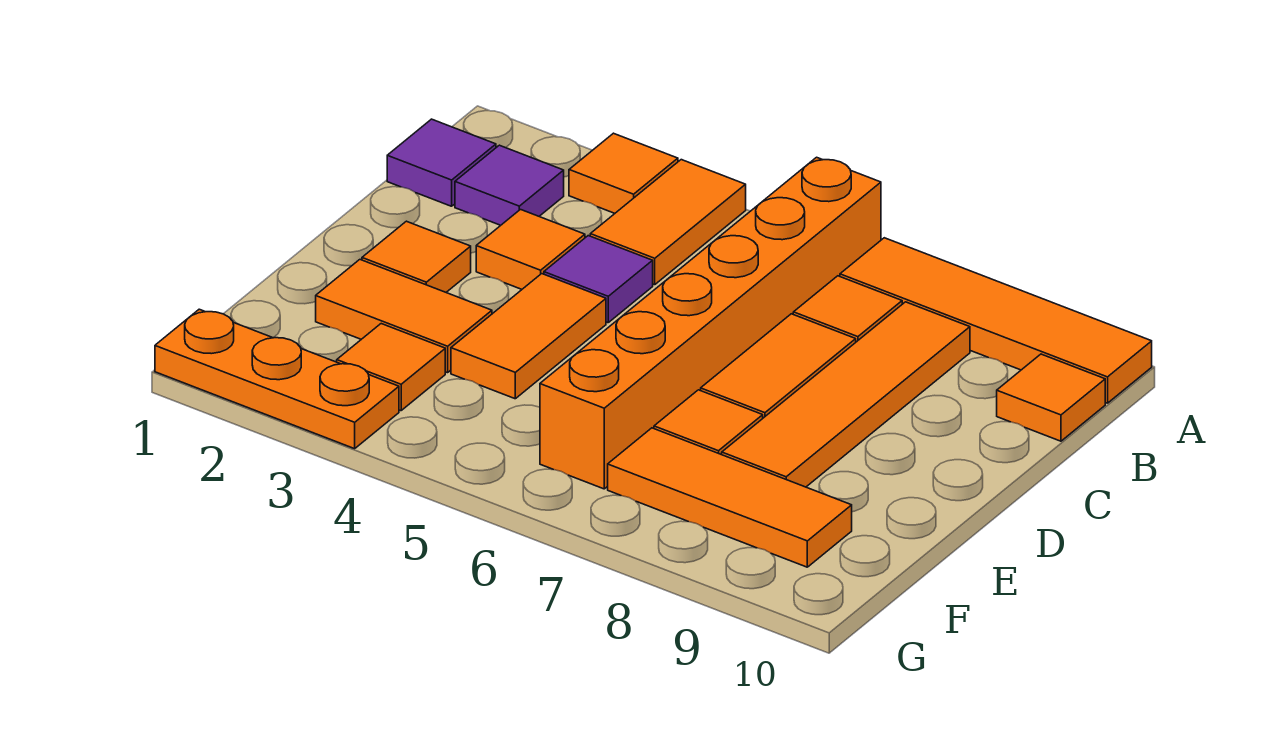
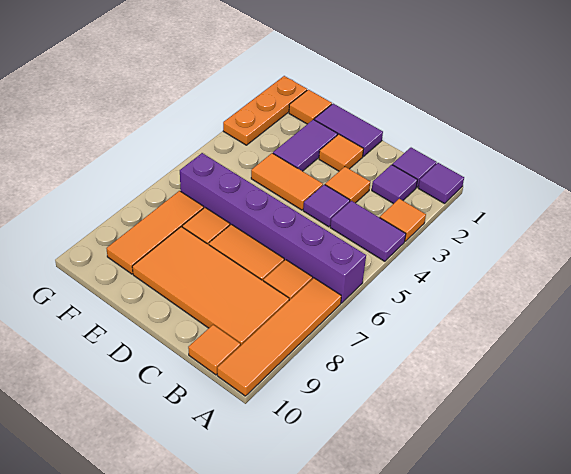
none -> purple tile A1 level 1
orange tile A4:B4 level 1 -> purple tile A4:B4 level 1
orange brick A6:F6 level 1 -> purple brick A6:F6 level 1
orange tile B8:E8 level 1 -> orange tile B8:E9 level 1
none -> purple tile D1:E1 level 1
orange tile E2:E3 level 1 -> purple tile E2:E3 level 1
orange tile F3 level 1 -> orange tile F1 level 1

